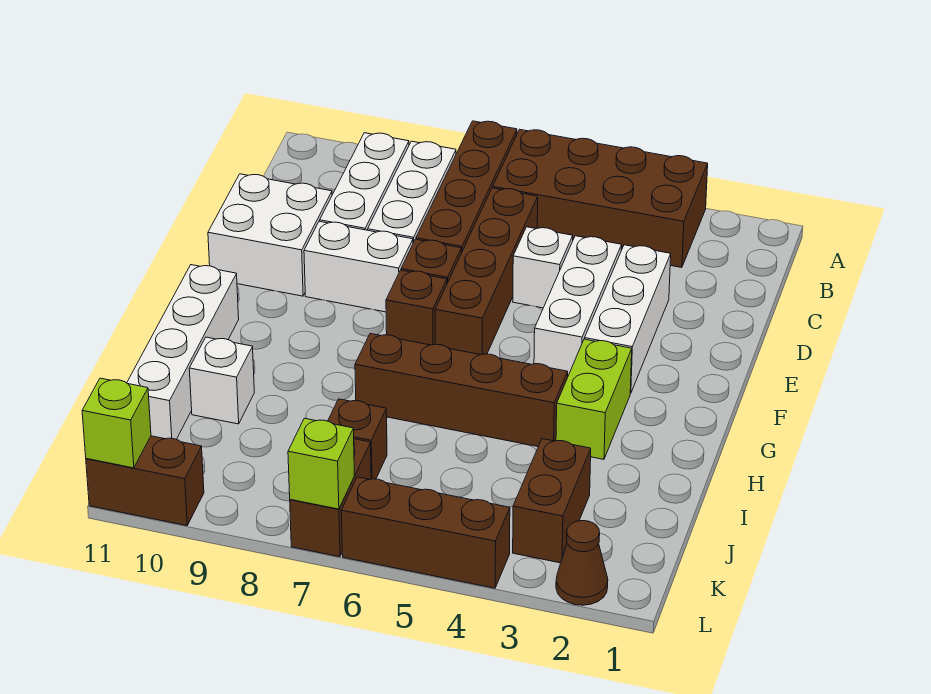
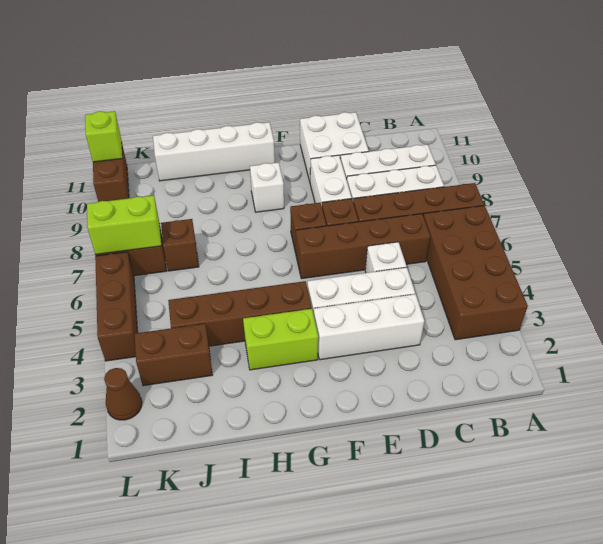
brown brick H4:H7 level 1 -> brown brick G4:J4 level 1
white brick I10 level 1 -> white brick G9 level 1
lime brick L7 level 2 -> lime brick K7:L7 level 2

